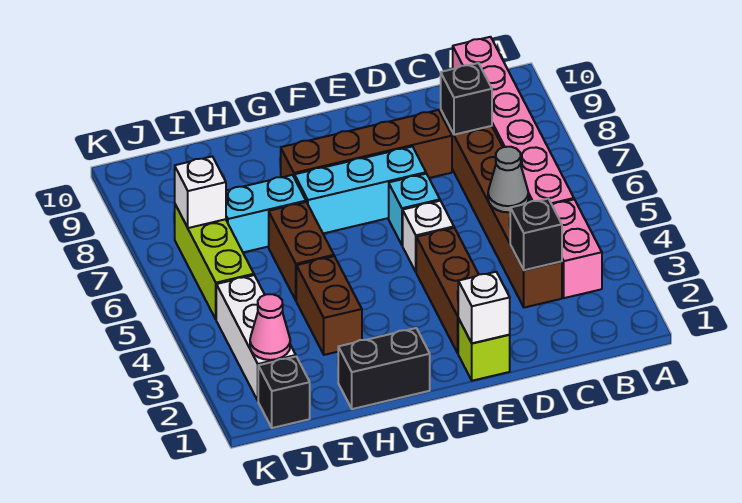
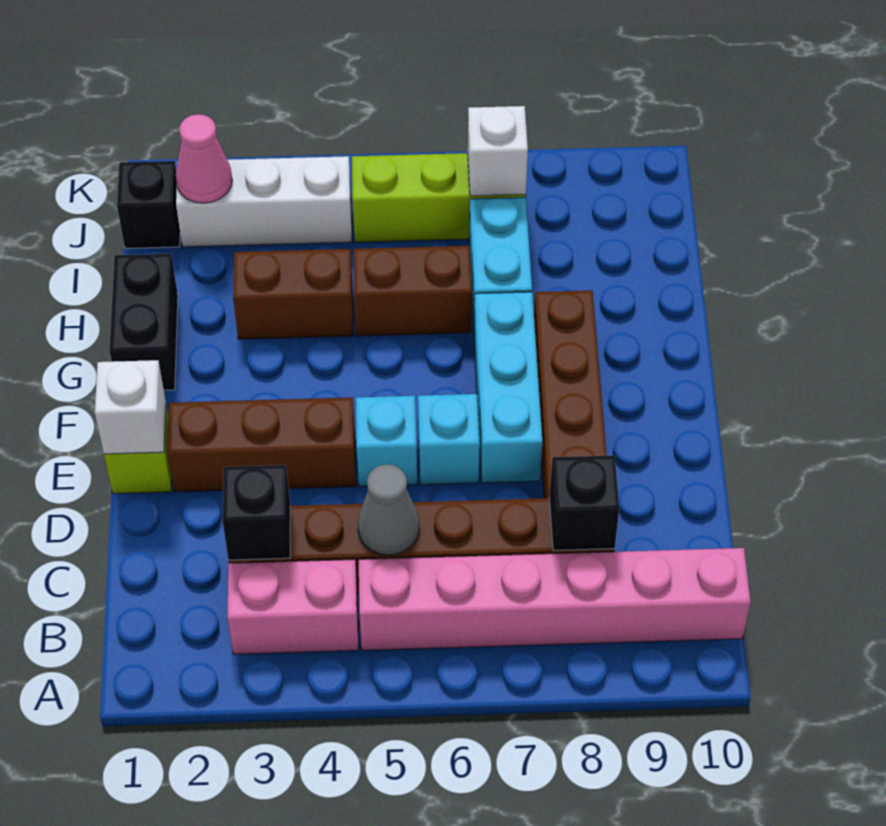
white brick E5 level 1 -> cyan brick E5 level 1

